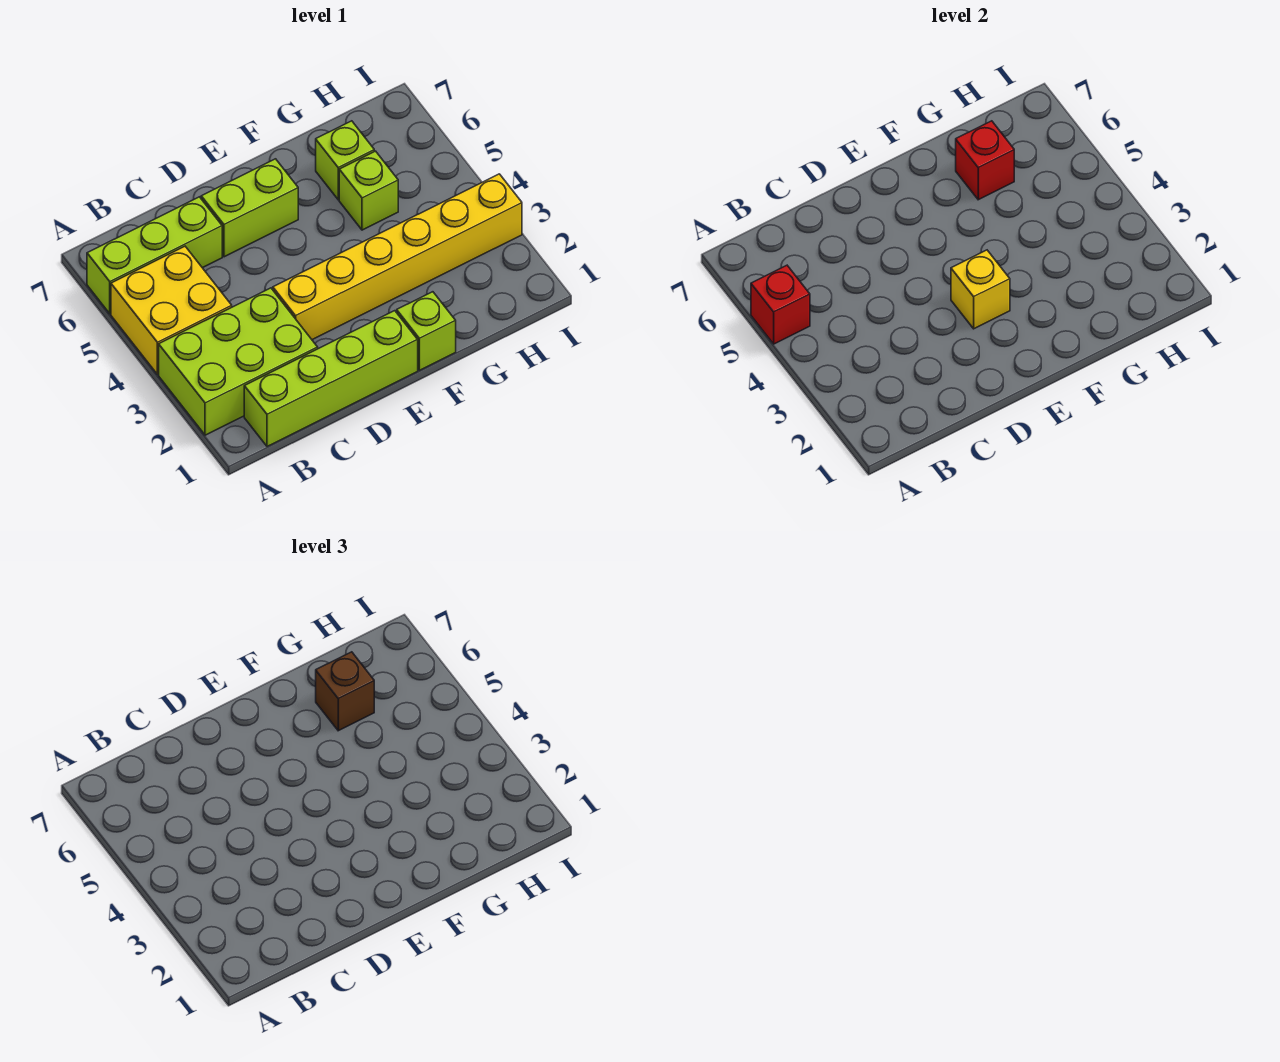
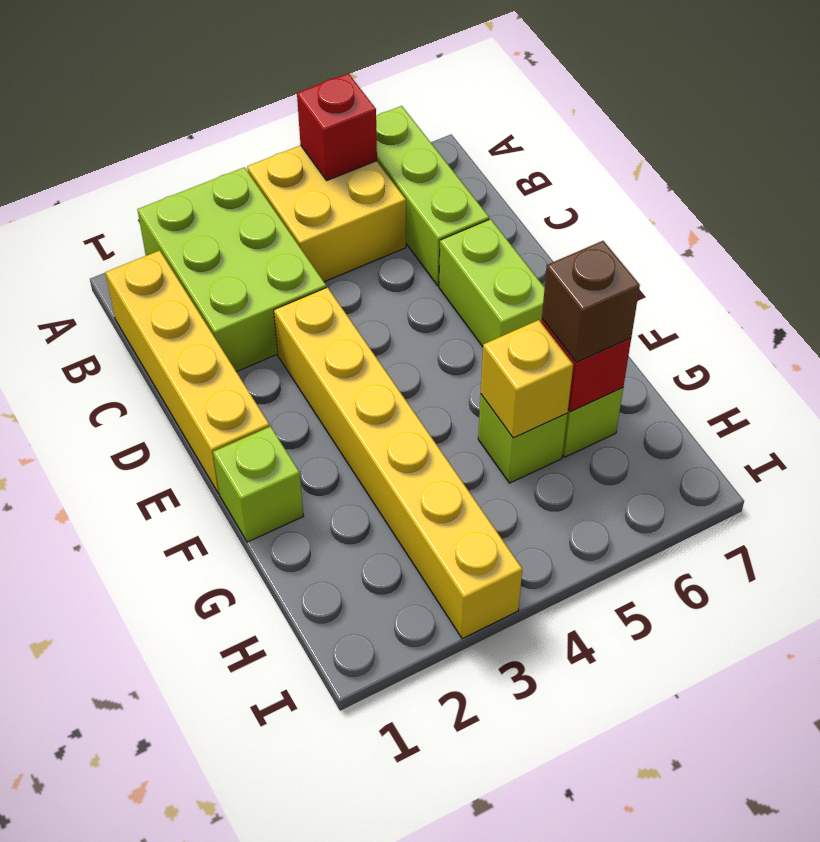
lime brick B1:E1 level 1 -> yellow brick B1:E1 level 1
yellow brick E3 level 2 -> yellow brick G5 level 2

